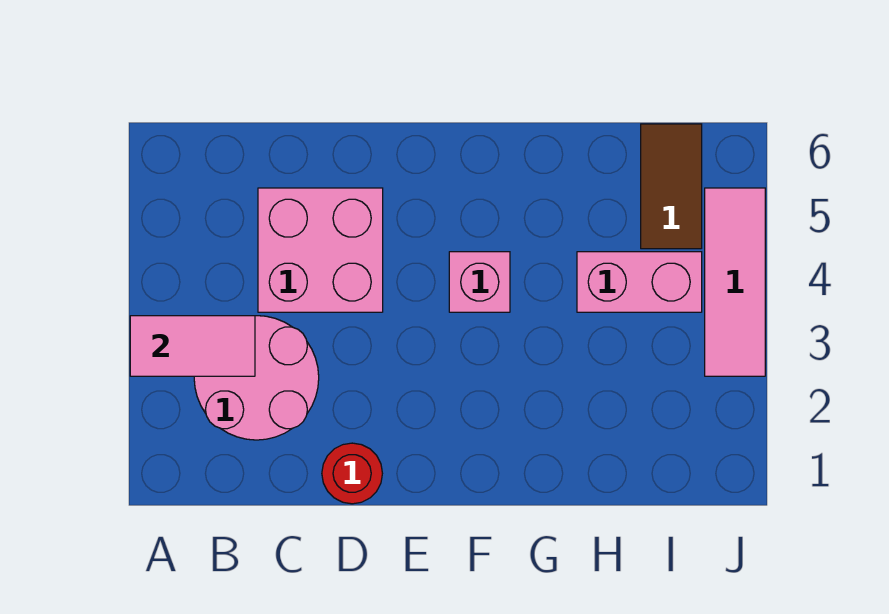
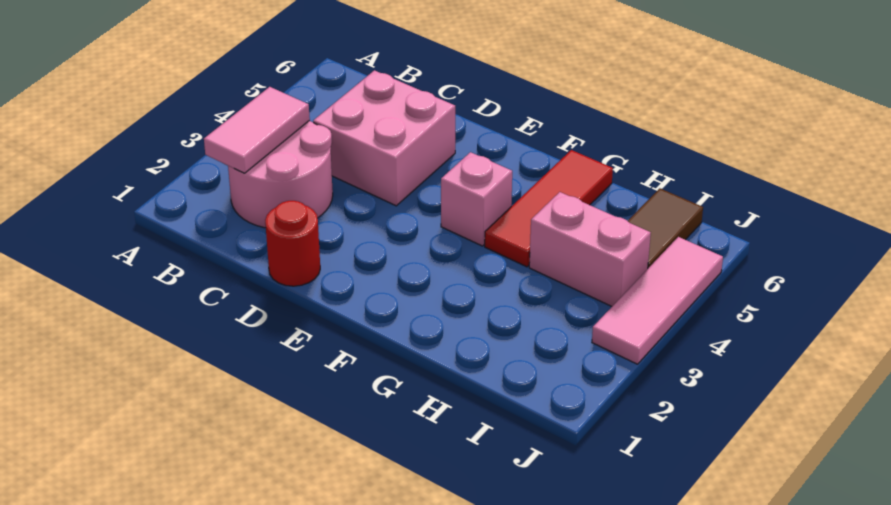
pink tile A3:B3 level 2 -> pink tile B2:B3 level 2
none -> red tile G4:G6 level 1

